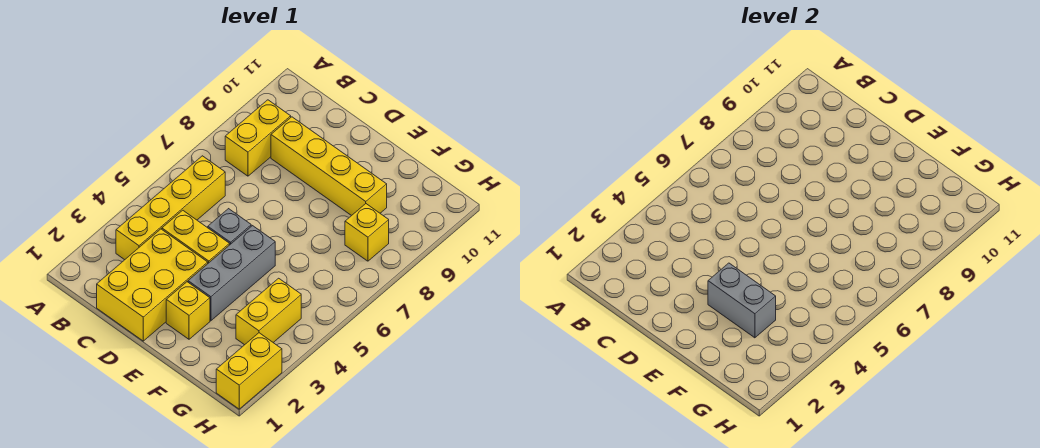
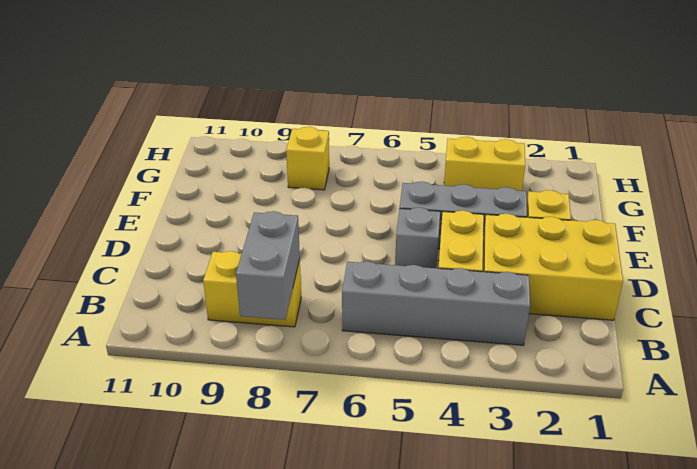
yellow brick B3:B6 level 1 -> grey brick B3:B6 level 1
yellow brick C9:F9 level 1 -> none
grey brick E3:F3 level 2 -> grey brick A8:B8 level 2
yellow brick H1:H2 level 1 -> none

